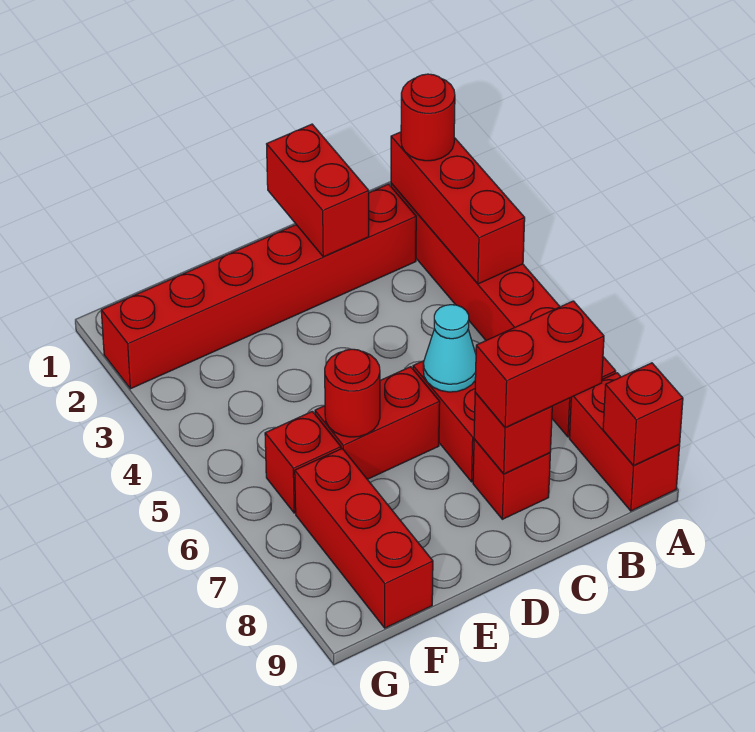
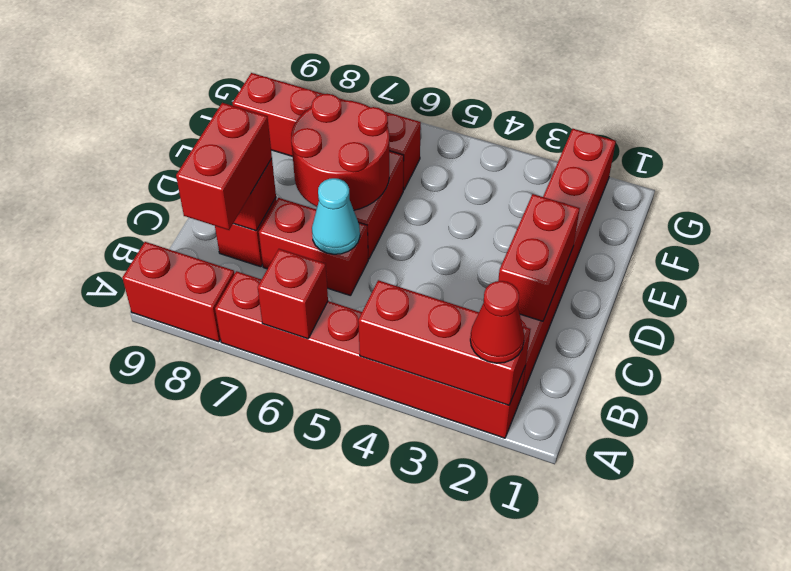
red round brick A2 level 3 -> red cone A2 level 3
red brick A9 level 2 -> red brick A6 level 2
red brick C1:C2 level 2 -> red brick C2:D2 level 2
red round brick E6 level 2 -> red round brick D6:E7 level 2

